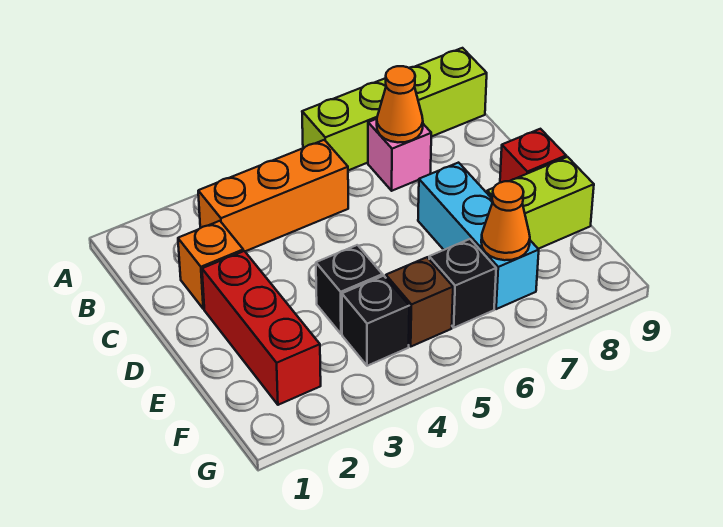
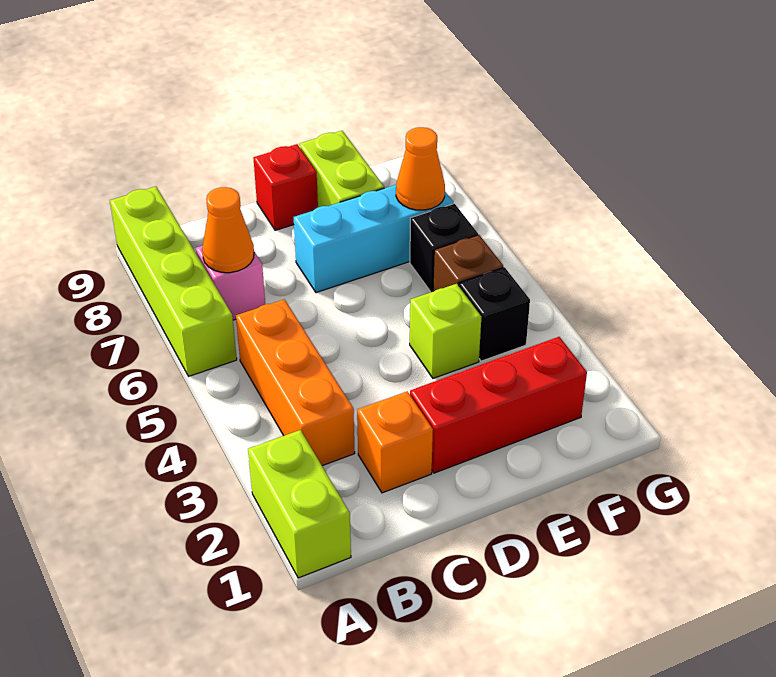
none -> lime brick A1:A2 level 1
black brick E4 level 1 -> lime brick E4 level 1

